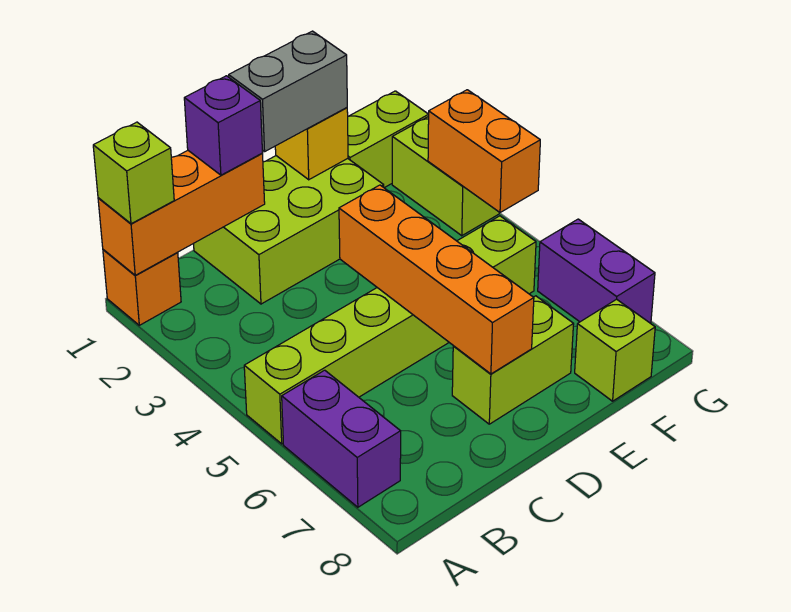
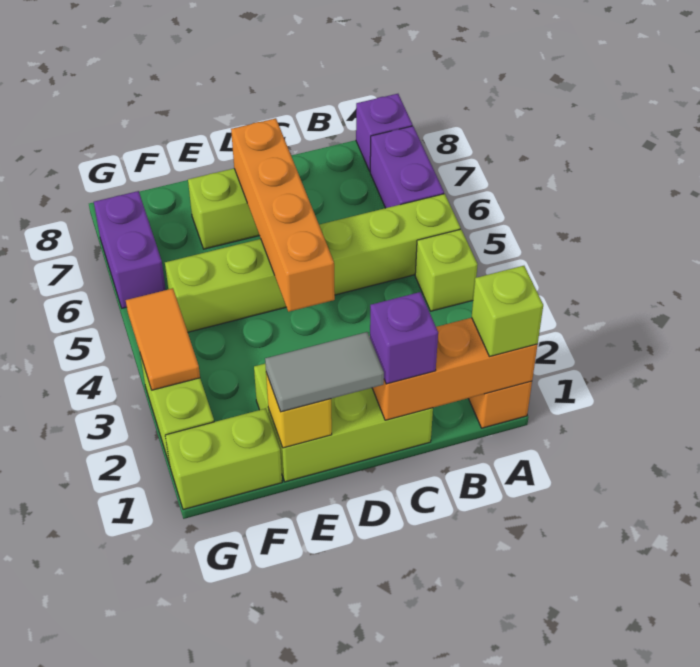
none -> purple brick A8 level 1
grey brick D1:E1 level 3 -> grey tile D1:E1 level 3
lime brick F8 level 1 -> lime brick A4 level 1
orange brick G3:G4 level 2 -> orange tile G3:G4 level 2

